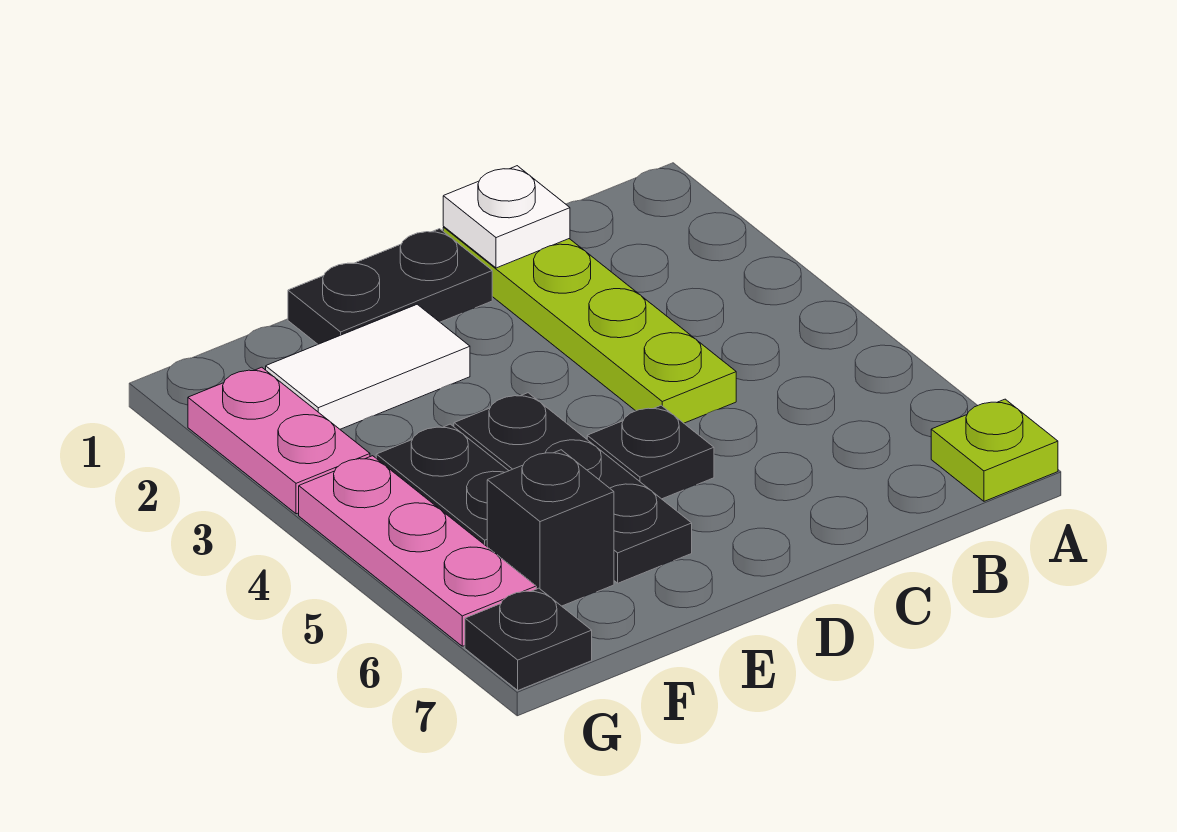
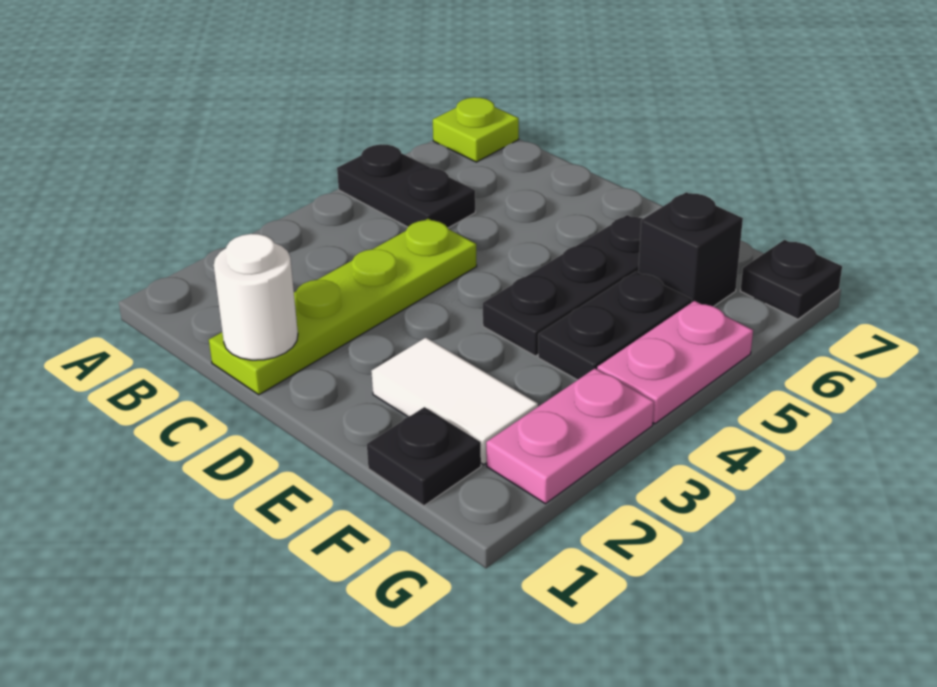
white plate C1 level 2 -> white round brick C1 level 2
black plate D1:E1 level 1 -> black plate A5:B5 level 1
black plate D5 level 1 -> black plate F1 level 1
pink plate G4:G6 level 1 -> pink plate G4:G5 level 1

